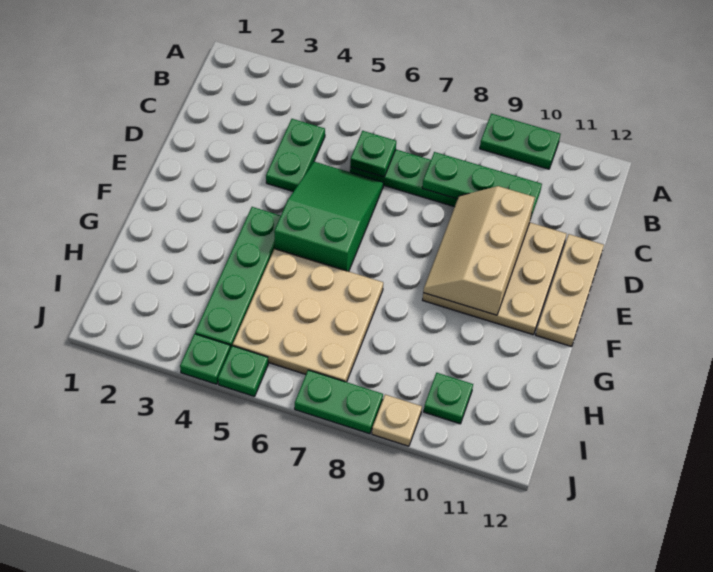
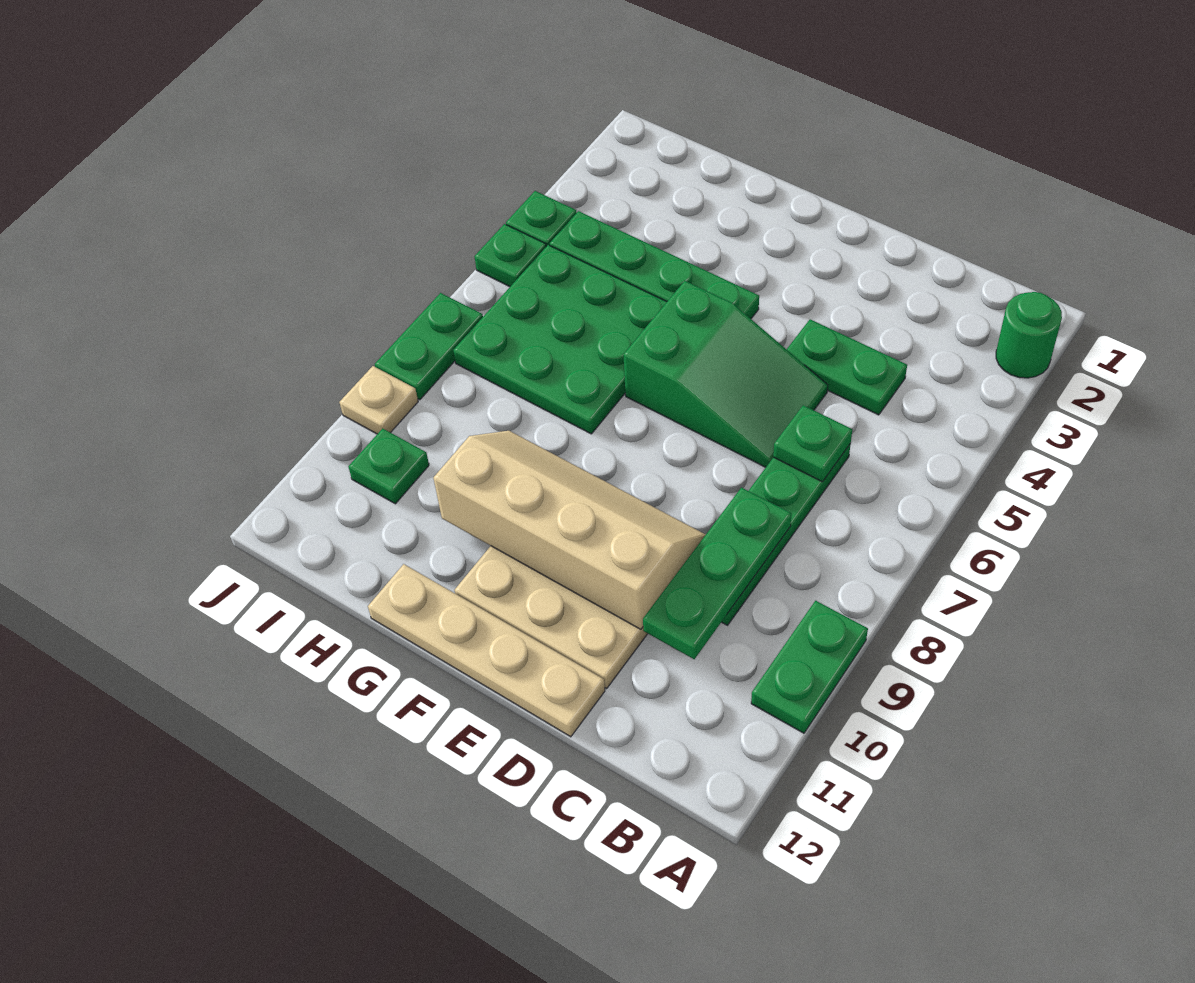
none -> green round brick A2 level 1
tan slope D9:F10 level 2 top 10 -> tan slope D9:G10 level 2 top 10
tan plate D12:F12 level 1 -> tan plate D12:G12 level 1
tan plate G5:I7 level 1 -> green plate G5:I7 level 1

